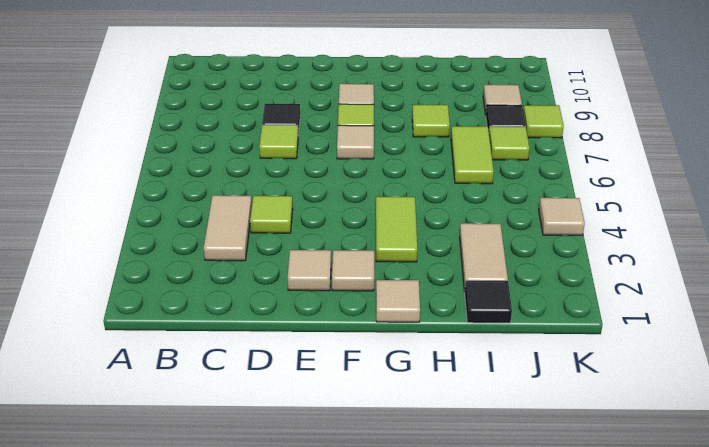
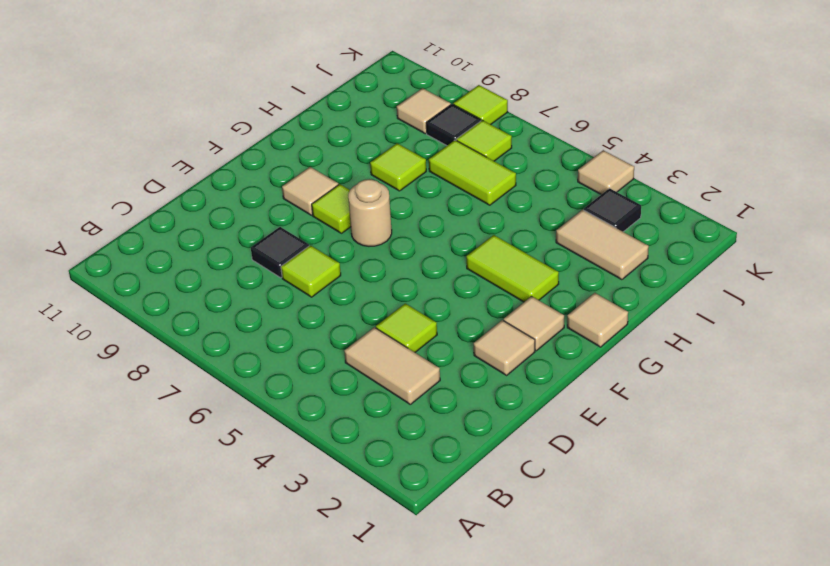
tan tile F7 level 1 -> tan round brick F7 level 1
black tile I1 level 1 -> black tile J3 level 1

